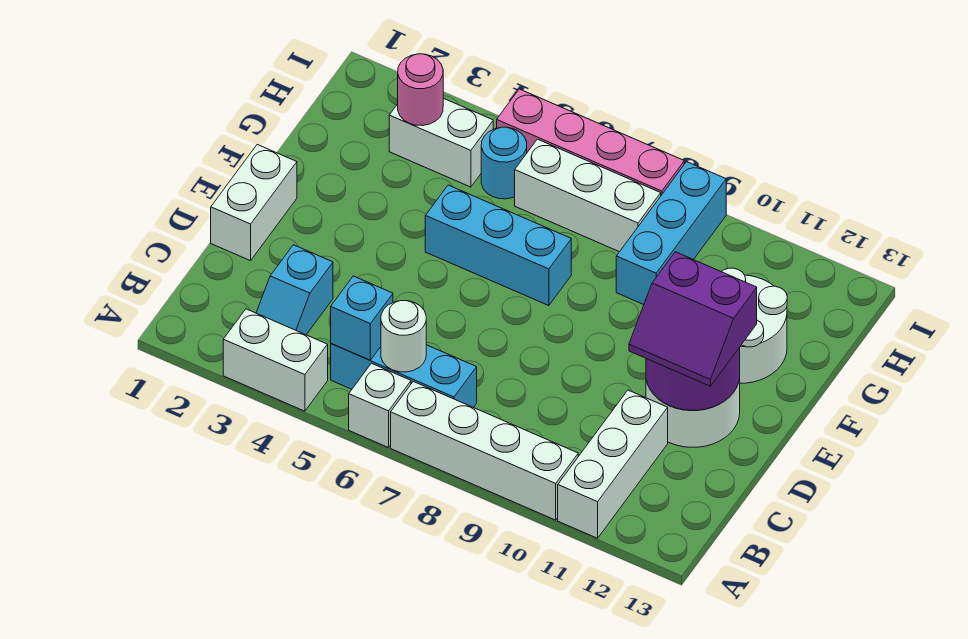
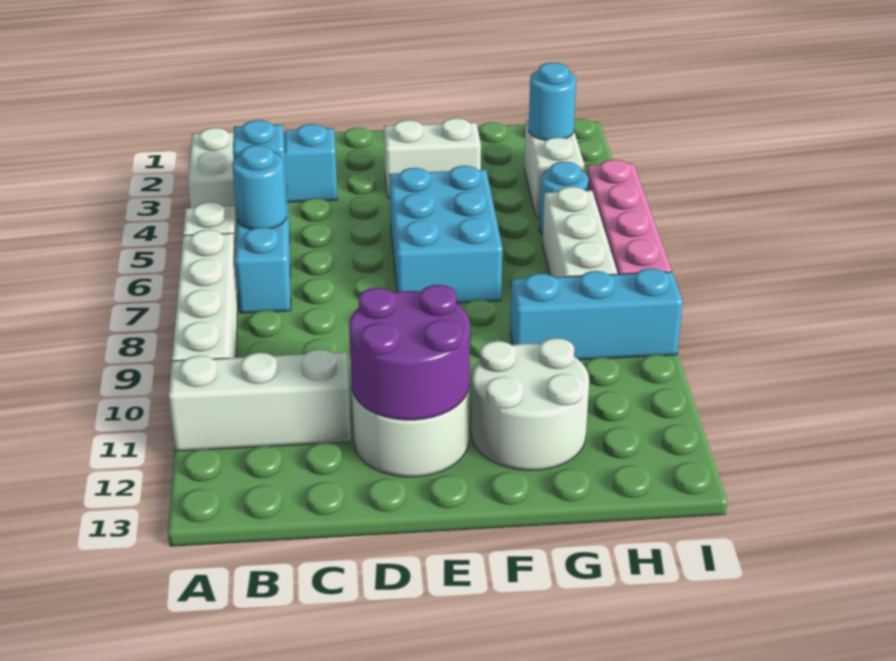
white round brick B6 level 2 -> cyan round brick B6 level 2
white brick D1:E1 level 1 -> white brick E3:F3 level 1
purple slope D11:E12 level 3 top E -> none
cyan brick F5:F7 level 1 -> cyan brick E5:F7 level 1
pink round brick H3 level 2 -> cyan round brick H3 level 2

